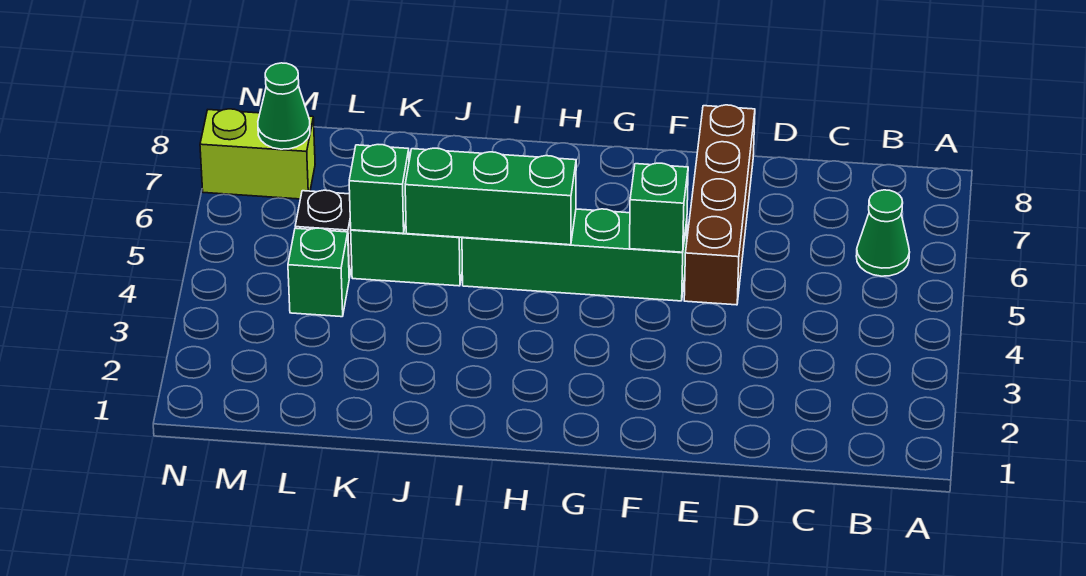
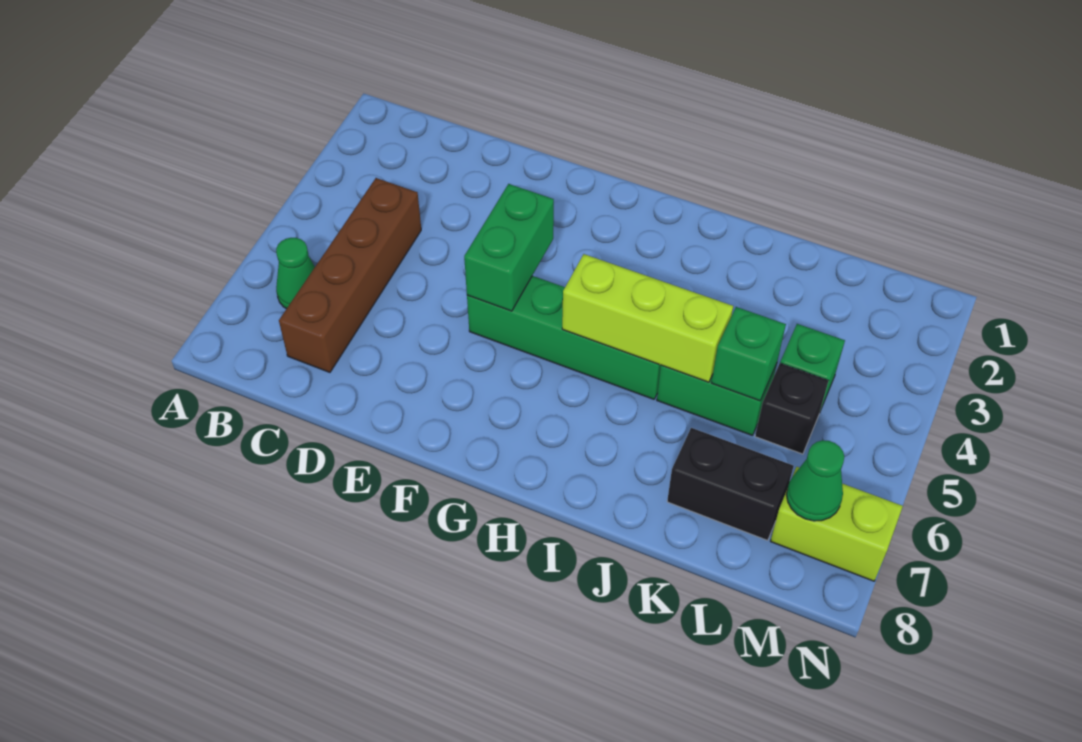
brown brick E5:E8 level 1 -> brown brick C4:C7 level 1
green brick F5 level 2 -> green brick F4:F5 level 2
green brick H5:J5 level 2 -> lime brick H5:J5 level 2
none -> black brick K7:L7 level 1

